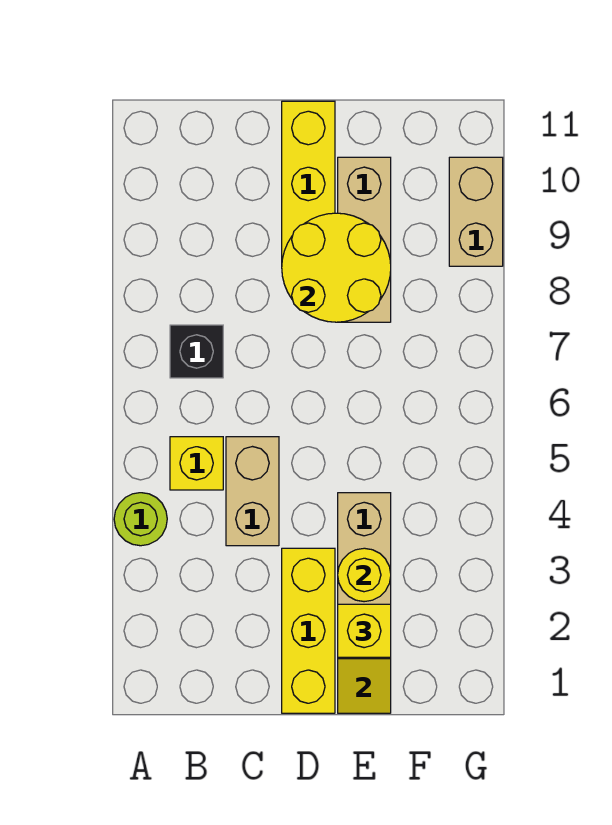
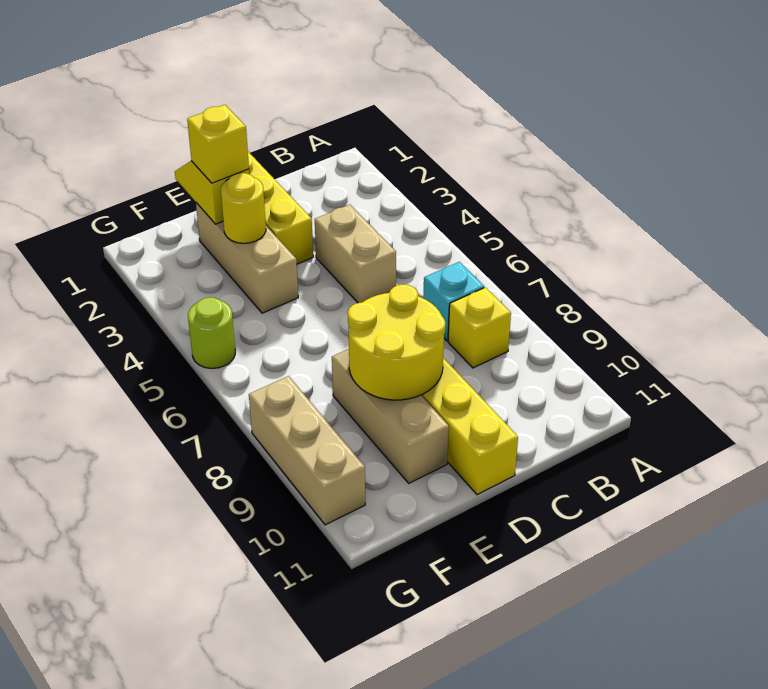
lime round brick A4 level 1 -> lime round brick G5 level 1
yellow brick B5 level 1 -> yellow brick B8 level 1
black brick B7 level 1 -> cyan brick B7 level 1
tan brick G9:G10 level 1 -> tan brick G8:G10 level 1

